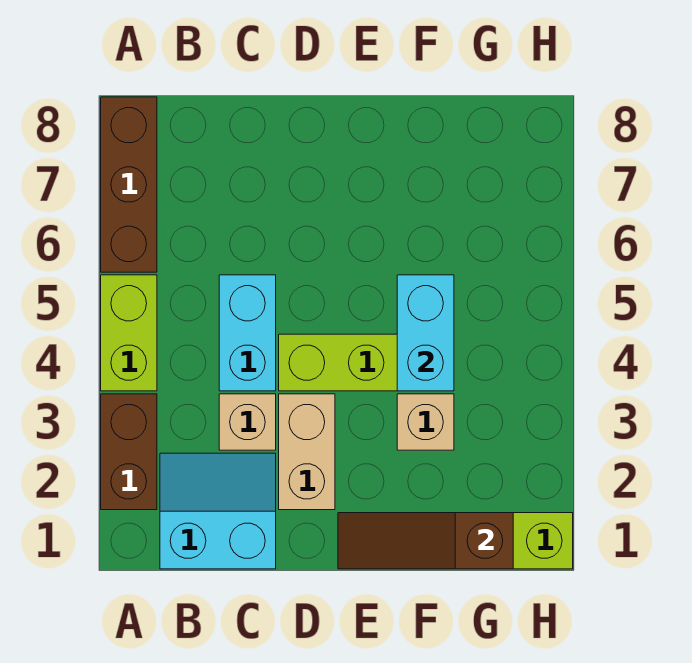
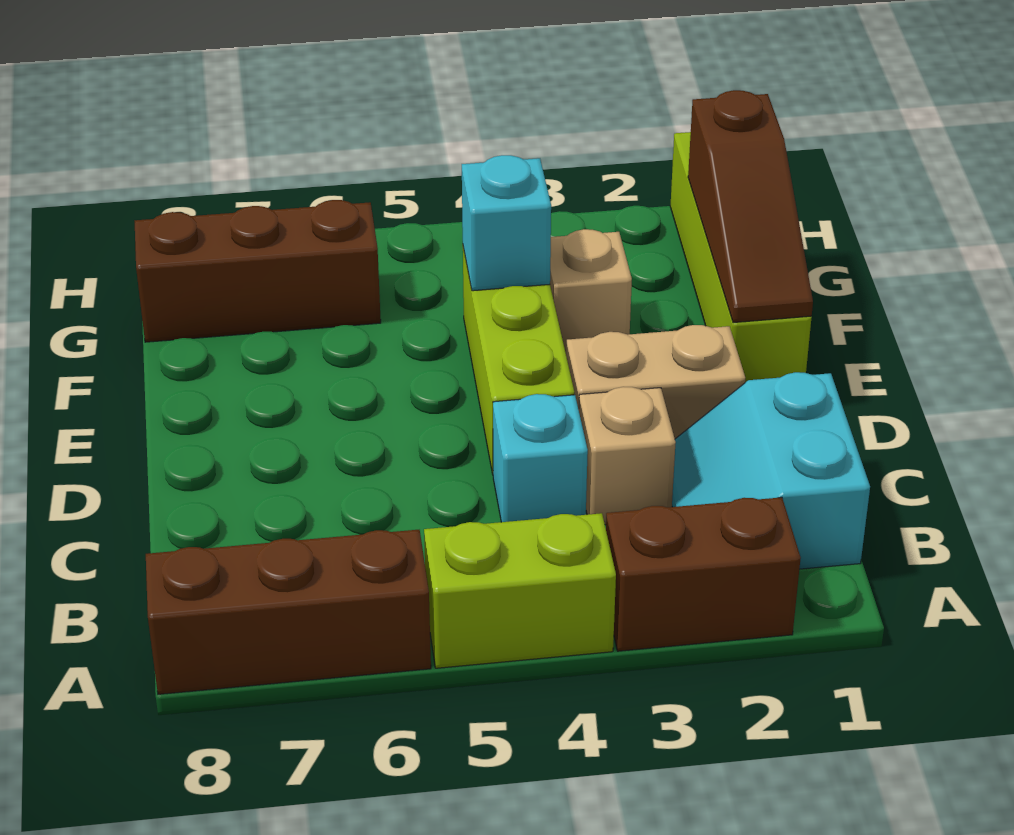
cyan brick C4:C5 level 1 -> cyan brick C4 level 1
cyan brick F4:F5 level 2 -> cyan brick F4 level 2
none -> brown brick G6:G8 level 1

